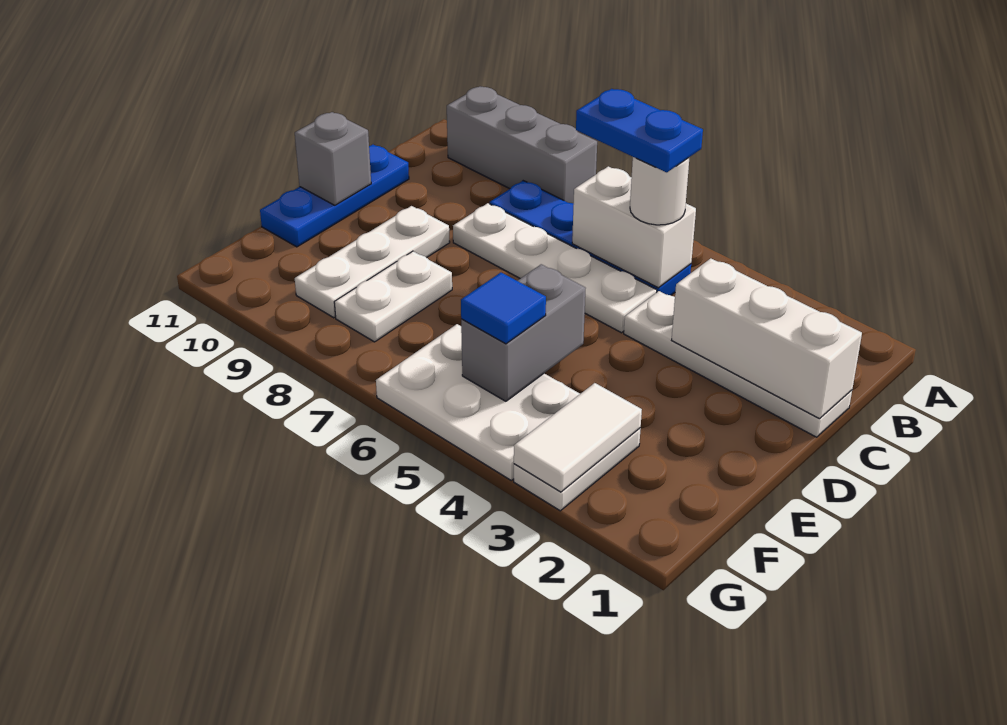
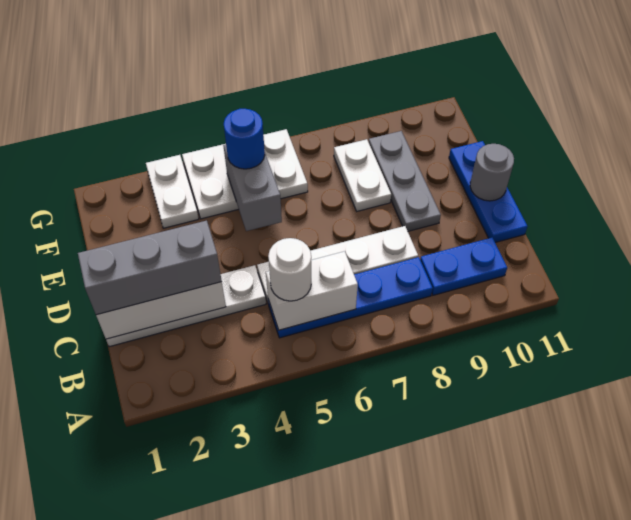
grey brick A8:A10 level 1 -> grey brick C1:C3 level 3
blue plate B5:B6 level 4 -> blue plate B9:B10 level 1
white plate D9:F9 level 1 -> grey plate D9:F9 level 1
grey brick D11 level 2 -> grey round brick D11 level 2
white tile F3:G3 level 2 -> none
blue tile F5 level 3 -> blue round brick F5 level 3

